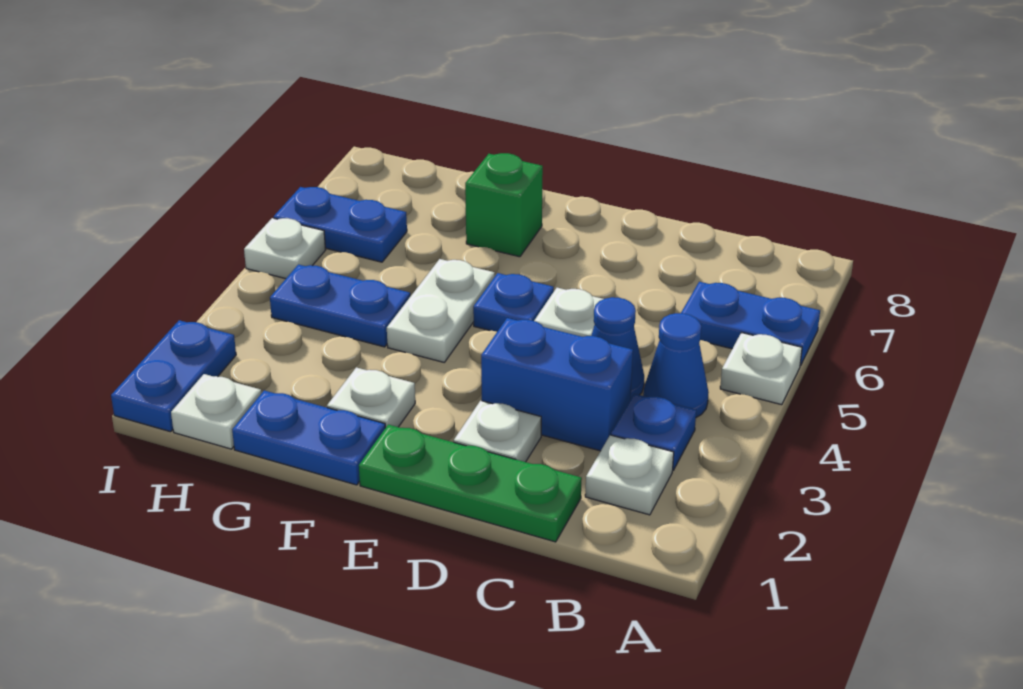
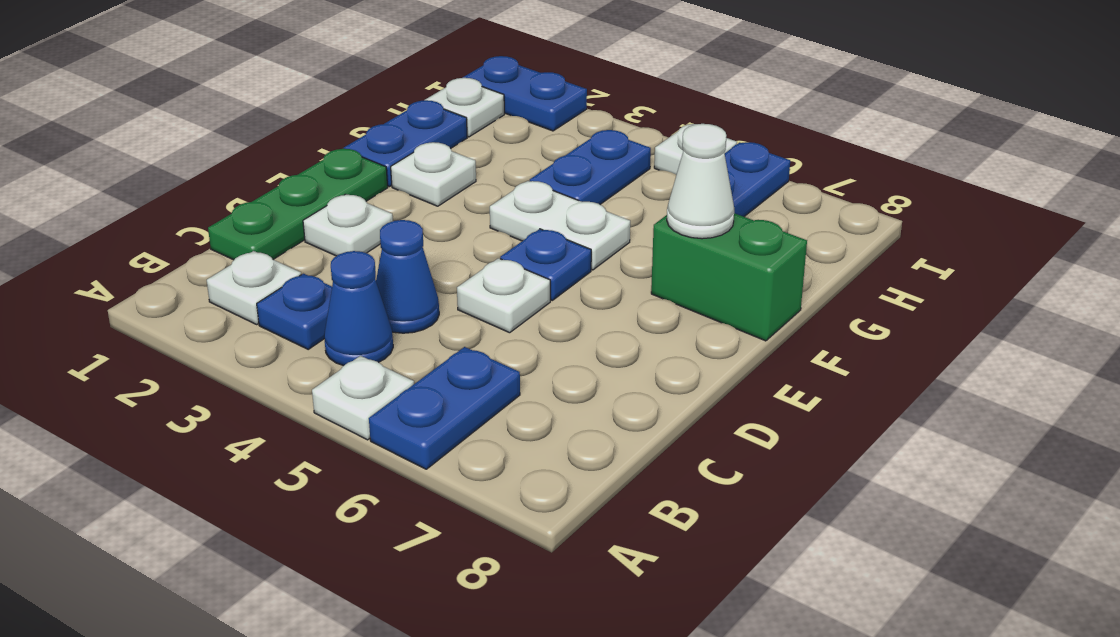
blue brick C3:D3 level 1 -> none
green brick F7 level 1 -> green brick F7:F8 level 1
none -> white cone F7 level 2

